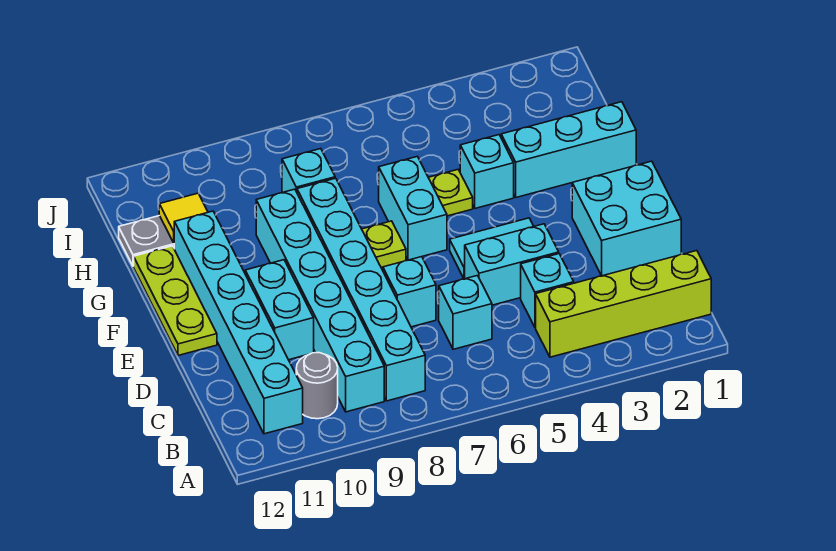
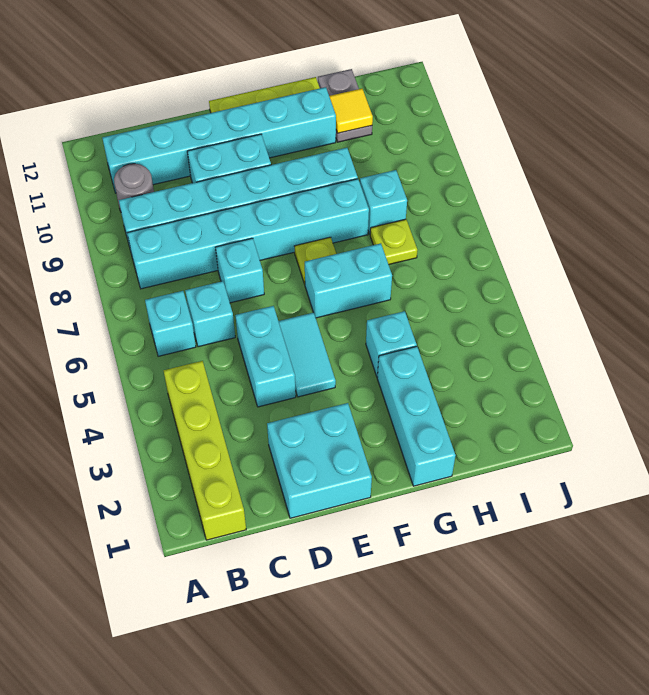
cyan brick C4 level 1 -> cyan brick B6 level 1
lime plate G5 level 1 -> lime plate H7 level 1

